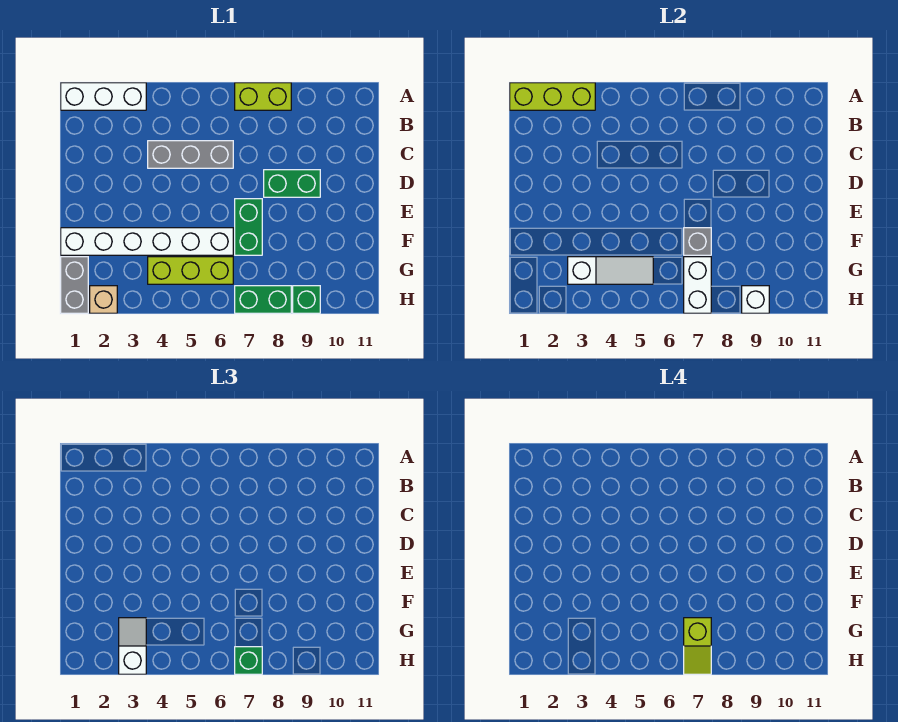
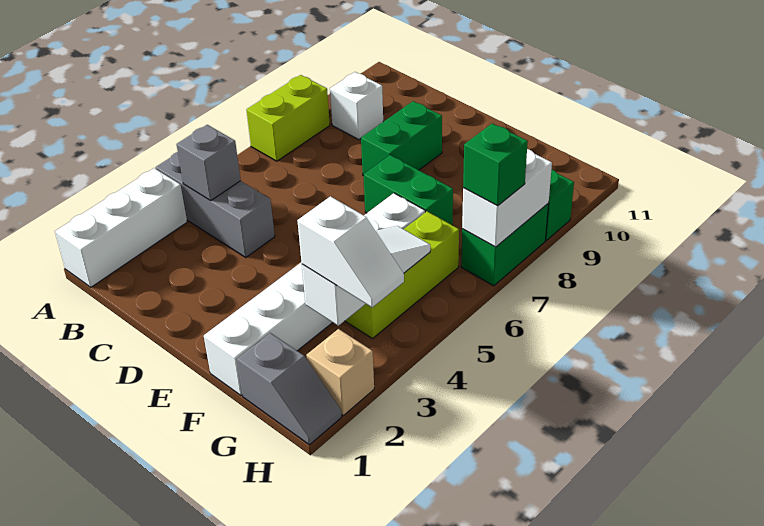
lime brick A1:A3 level 2 -> none
grey brick C4:C6 level 1 -> grey brick A4:C4 level 1
grey brick F7 level 2 -> grey brick B4 level 2
grey brick G1:H1 level 1 -> grey slope G1:H1 level 1 top G
white slope G3:H3 level 3 top H -> white slope G3:H3 level 3 top G
white brick G7:H7 level 2 -> white brick H7:H8 level 2
lime slope G7:H7 level 4 top G -> none
white brick H9 level 2 -> white brick B9 level 1

